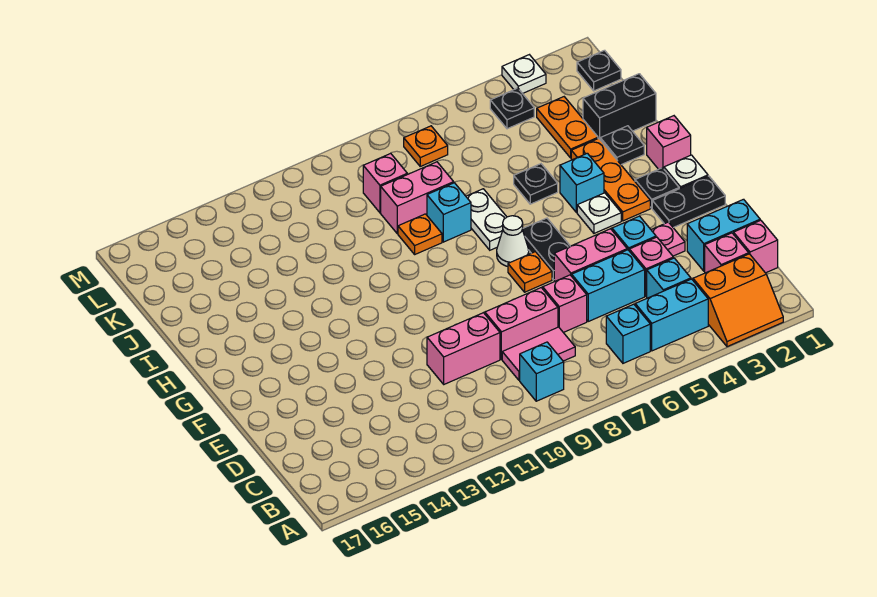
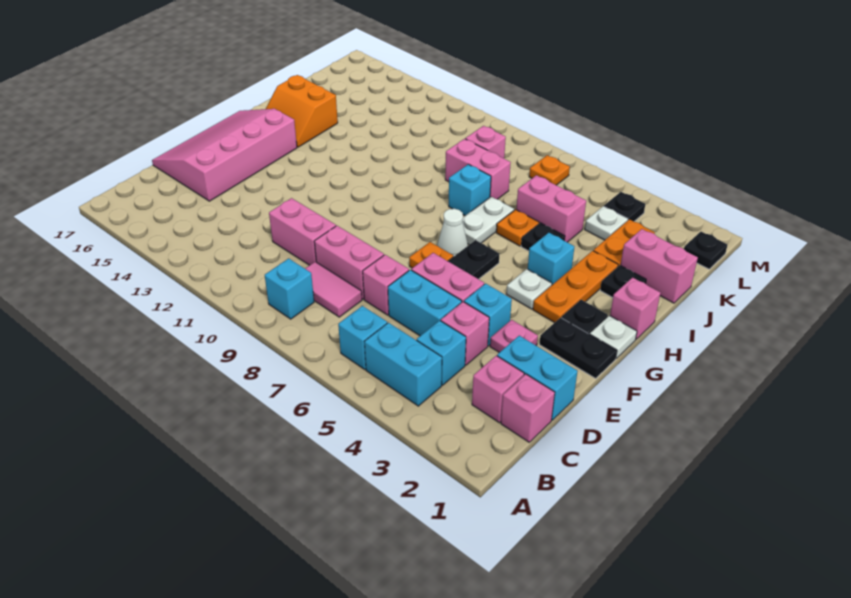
orange slope A2:B3 level 1 top B -> orange slope H15:I16 level 1 top I
none -> pink slope D15:G17 level 1 top 15
orange plate I9 level 1 -> orange plate I6 level 1
black brick J1:J2 level 1 -> pink brick J1:J2 level 1
none -> pink brick J5:J6 level 1
white plate M3 level 1 -> white plate K4 level 1

